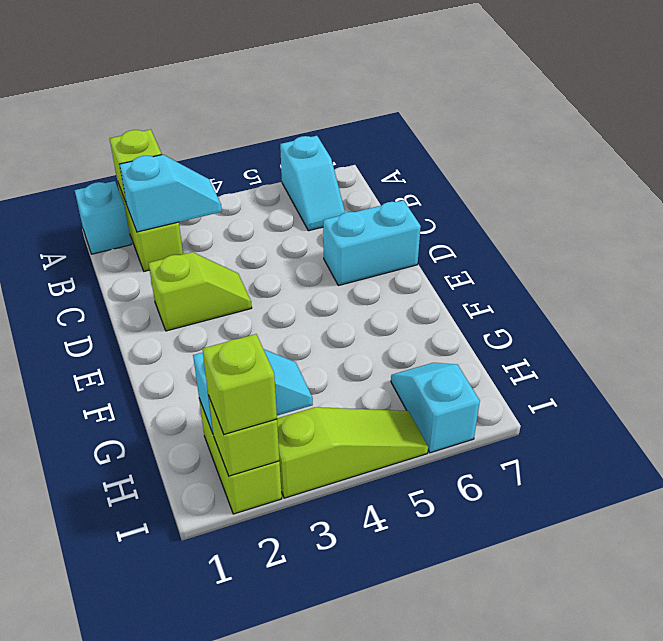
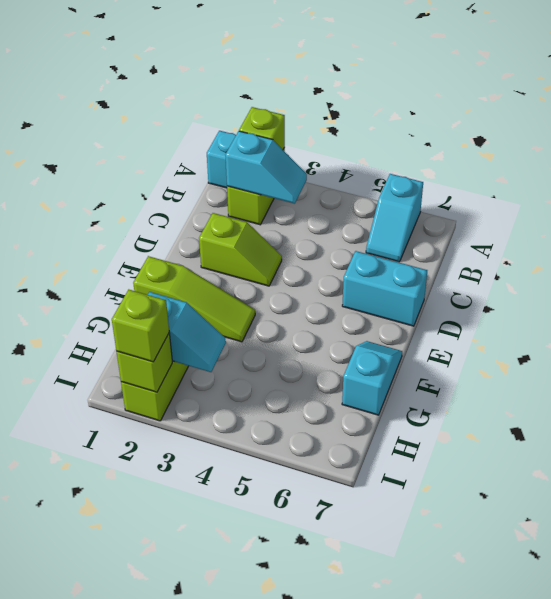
cyan slope H6:I6 level 1 top I -> cyan slope F7:G7 level 1 top G
lime slope I3:I5 level 1 top 3 -> lime slope F1:F3 level 1 top 1

